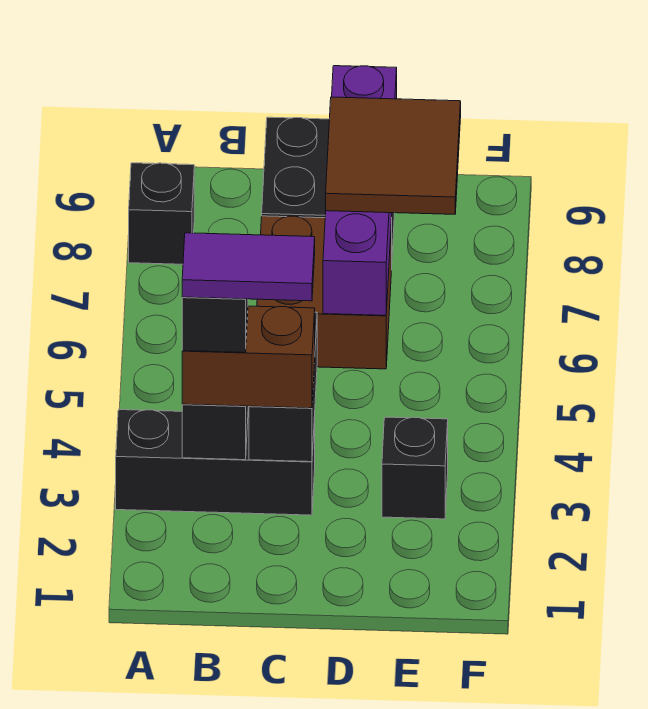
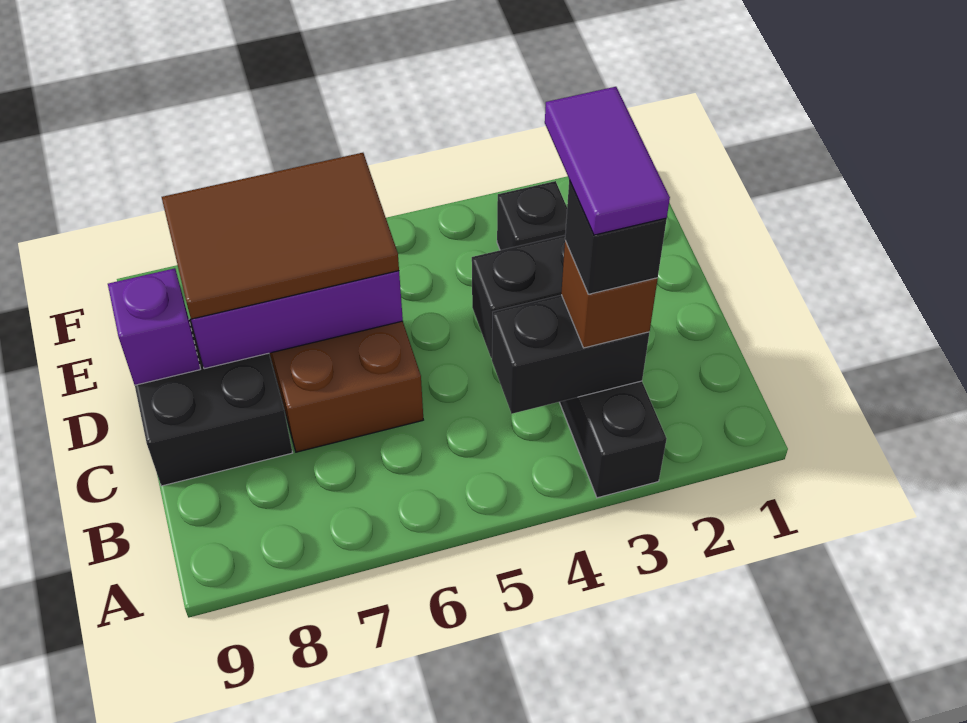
black brick A8 level 1 -> none
brown brick B3:C3 level 3 -> brown brick B3 level 3
brown tile D7:E8 level 3 -> brown tile D6:E8 level 3

